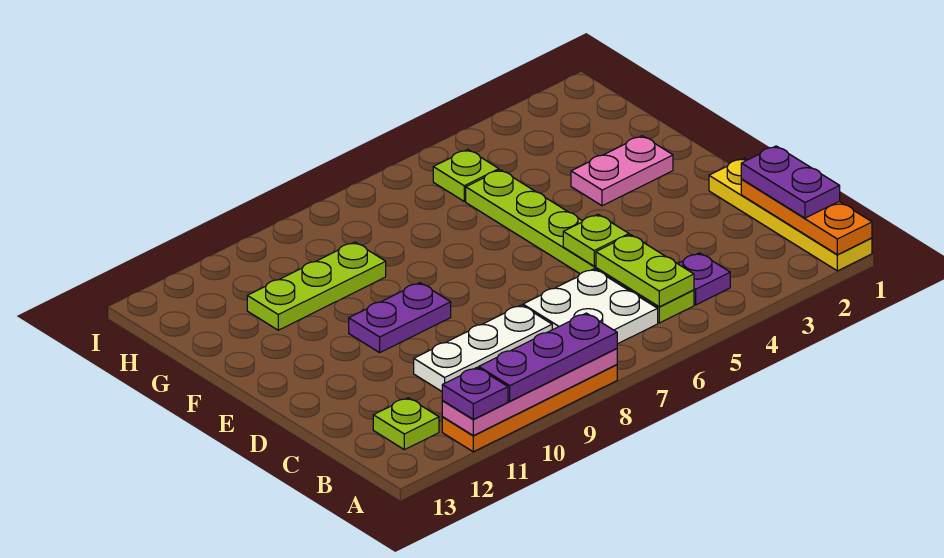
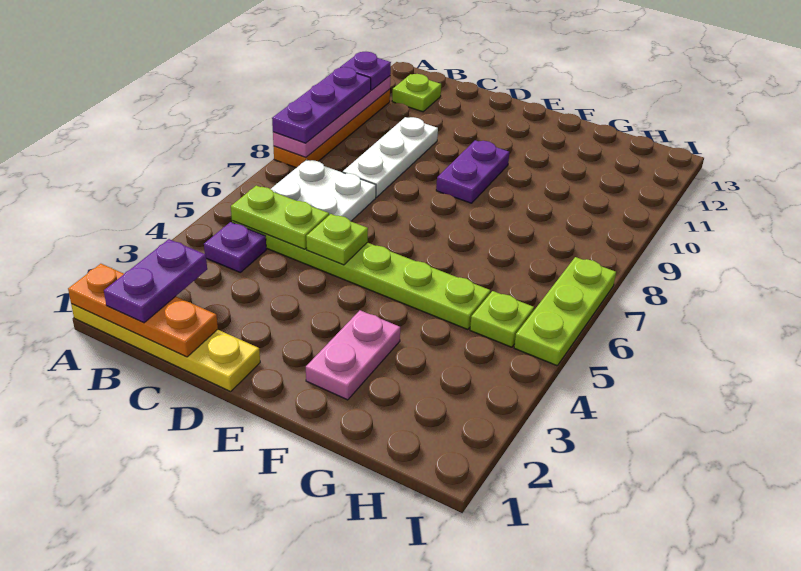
purple plate B1:C1 level 3 -> purple plate B1:B2 level 3
lime plate G9:G11 level 1 -> lime plate I5:I7 level 1

